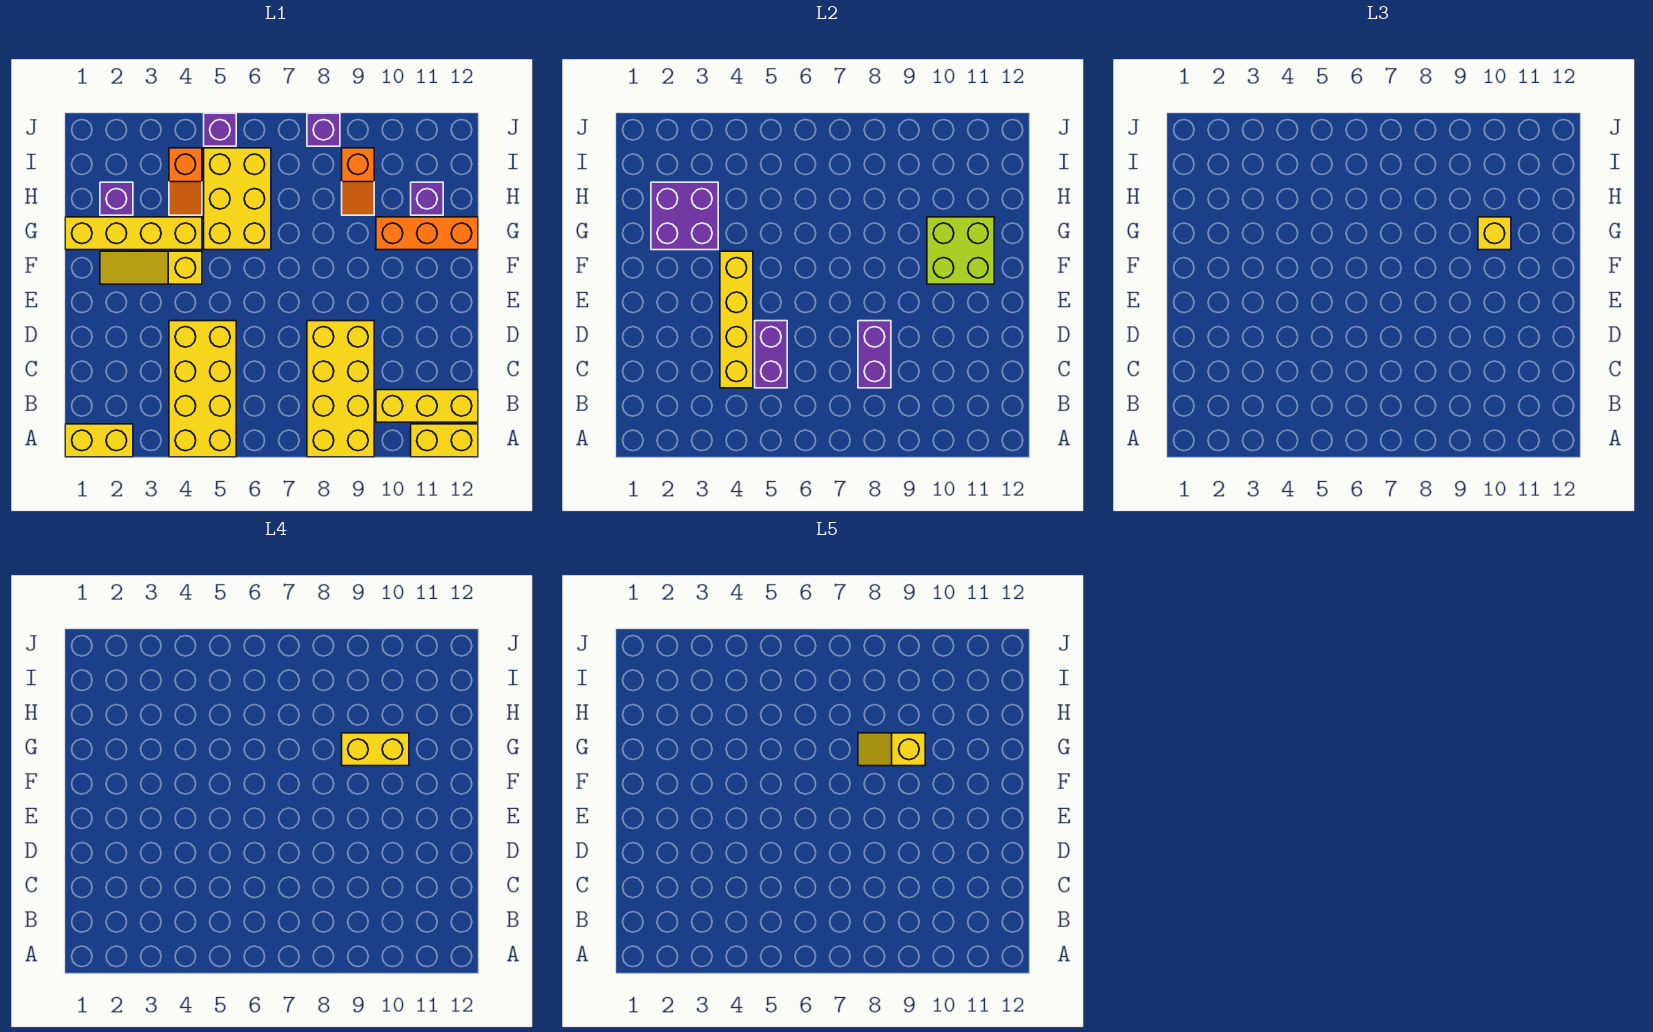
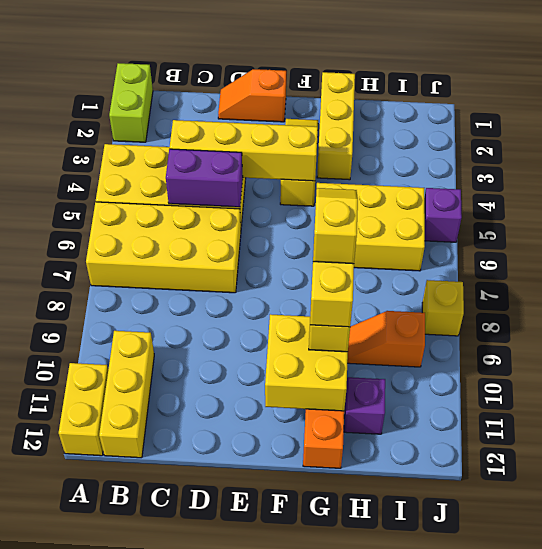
yellow brick A1:A2 level 1 -> lime brick A1:A2 level 1
yellow brick A8:D9 level 1 -> yellow brick A6:D7 level 1
purple brick C8:D8 level 2 -> none
lime brick F10:G11 level 2 -> yellow brick F10:G11 level 2
yellow brick G1:G4 level 1 -> yellow brick G1:G3 level 1
purple brick G2:H3 level 2 -> none
purple brick H2 level 1 -> none
orange slope H4:I4 level 1 top I -> orange slope D1:E1 level 1 top E
purple brick J8 level 1 -> yellow brick J8 level 1

